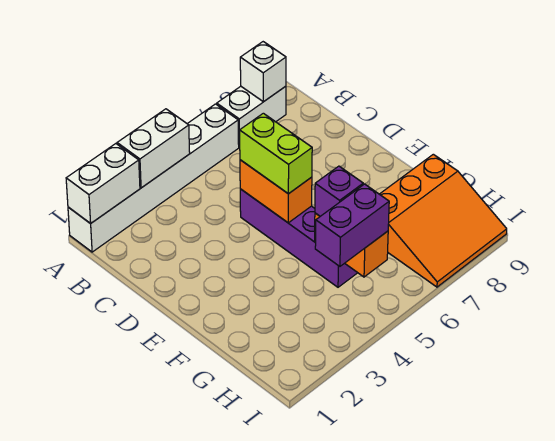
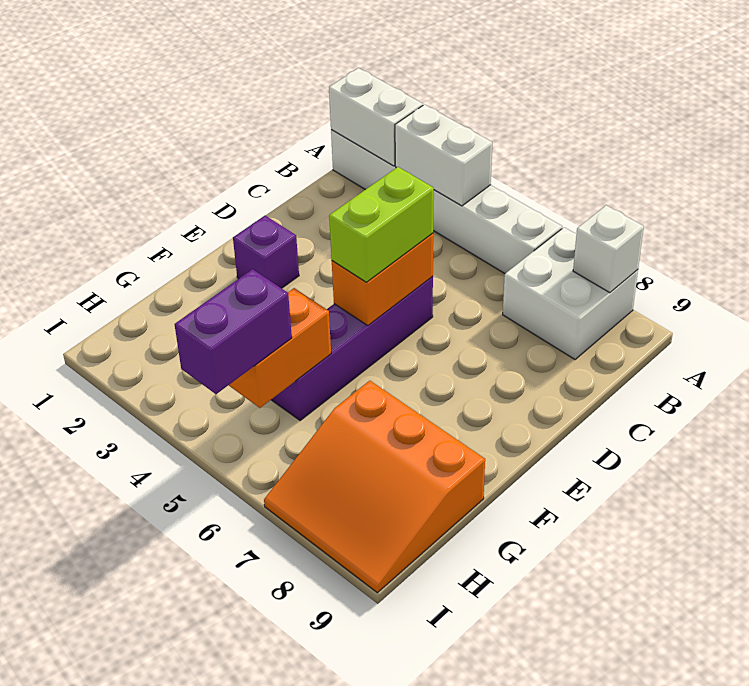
white brick A7:A8 level 1 -> white brick A7:B8 level 1
purple brick G5 level 3 -> purple brick E2 level 1
purple brick H4:H5 level 3 -> purple brick H5:I5 level 3

